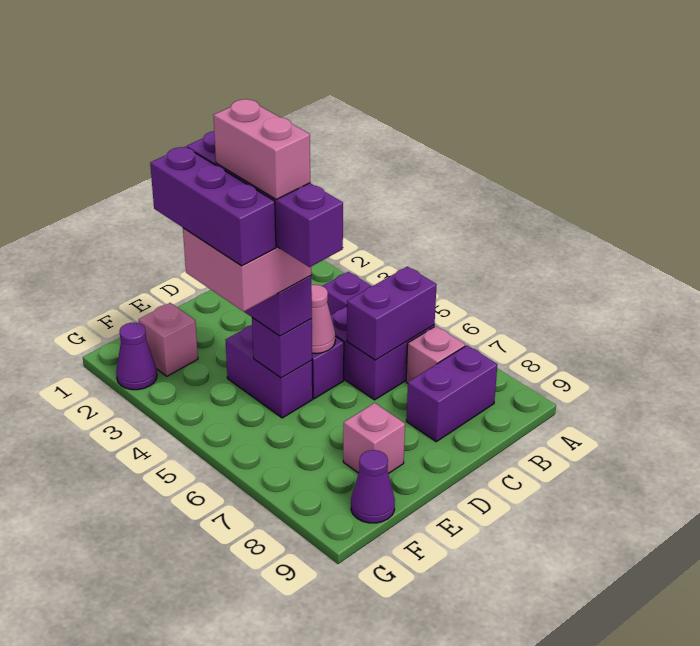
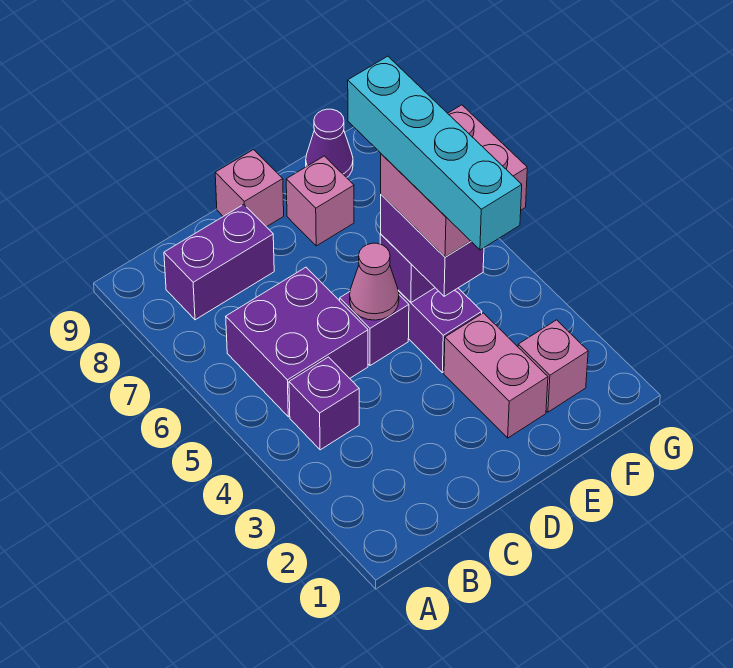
purple brick B6:C6 level 2 -> none
pink brick B7 level 1 -> pink brick D9 level 1
purple brick E3:E6 level 5 -> cyan brick E3:E6 level 5
pink brick E4:E5 level 6 -> pink brick E2:E3 level 1
purple brick F3:F5 level 5 -> none
purple cone G2 level 1 -> none

